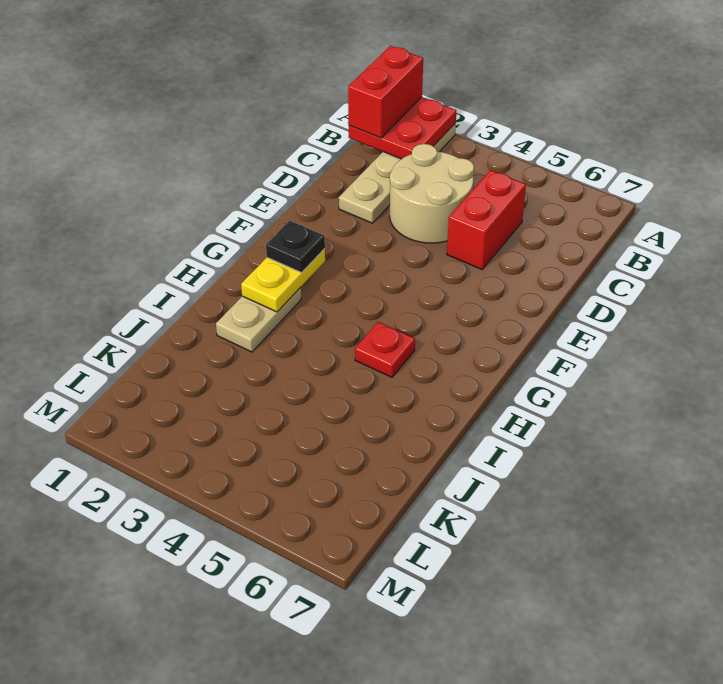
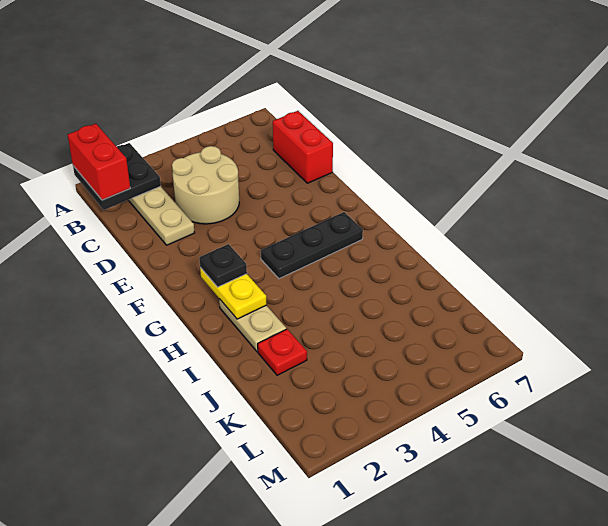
red plate A1:B2 level 2 -> black plate A1:B2 level 2
red brick C5:D5 level 1 -> red brick C7:D7 level 1
none -> black plate G4:G6 level 1
red plate H5 level 1 -> red plate J2 level 1

